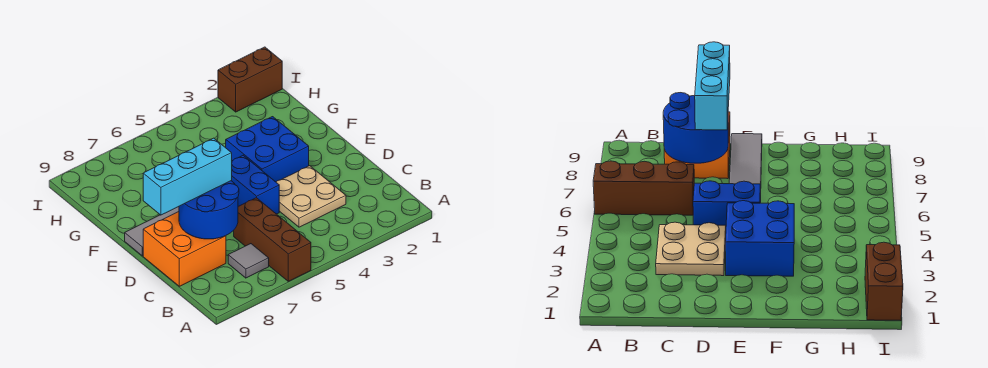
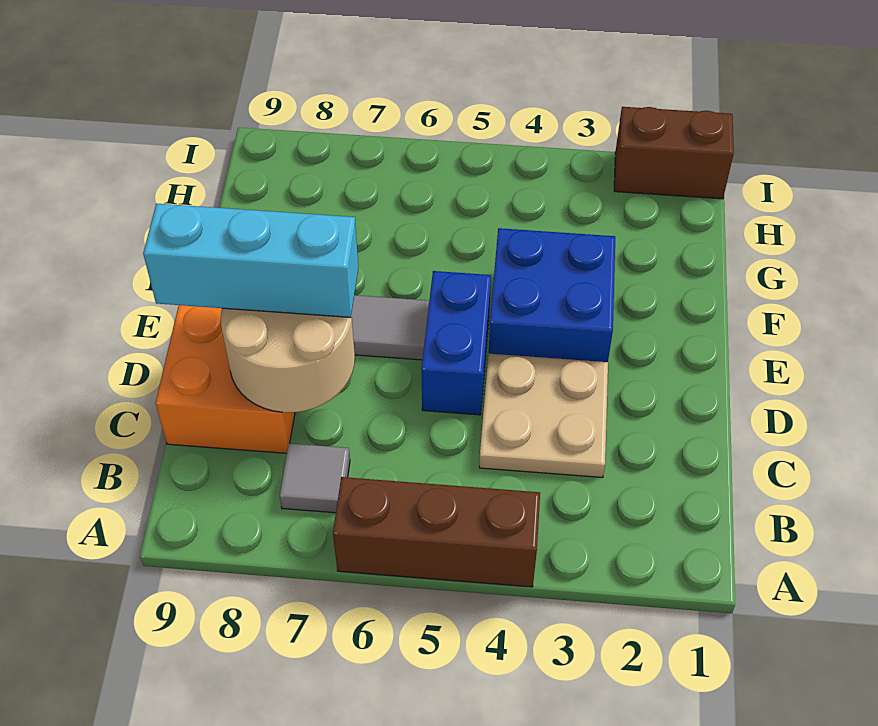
brown brick A6:C6 level 1 -> brown brick A4:A6 level 1
blue round brick C7:D8 level 2 -> tan round brick C7:D8 level 2

